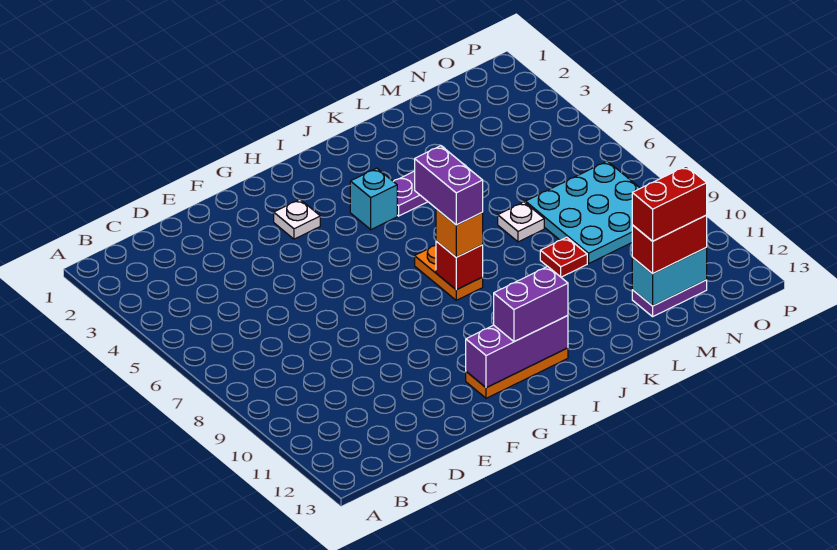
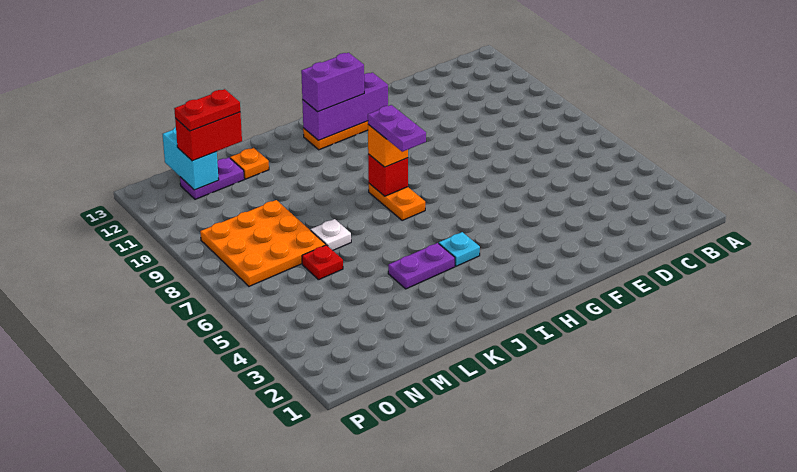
white plate G3 level 1 -> none
cyan brick I4 level 1 -> cyan plate I4 level 1
purple brick I7:I8 level 4 -> purple plate I7:I8 level 4
red plate L9 level 1 -> red plate M6 level 1
none -> orange plate L12 level 1
cyan plate M7:O9 level 1 -> orange plate M7:O9 level 1
cyan brick M12:N12 level 2 -> cyan brick N12:N13 level 2
red brick M12:N12 level 4 -> red plate M12:N12 level 4

